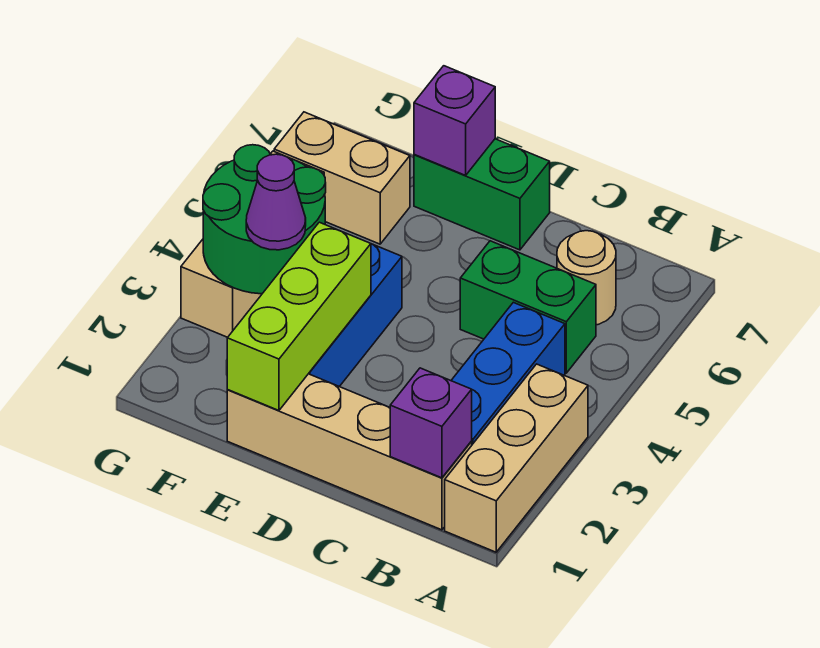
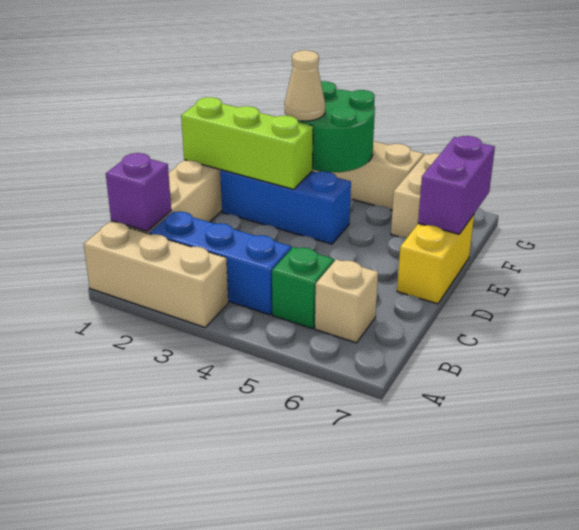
green brick B5:C5 level 1 -> green brick B5 level 1
tan round brick B6 level 1 -> tan brick B6 level 1
green brick D7:E7 level 1 -> yellow brick D7:E7 level 1
purple brick E7 level 2 -> purple brick E7:F7 level 2
purple cone F3 level 3 -> tan cone F3 level 3

